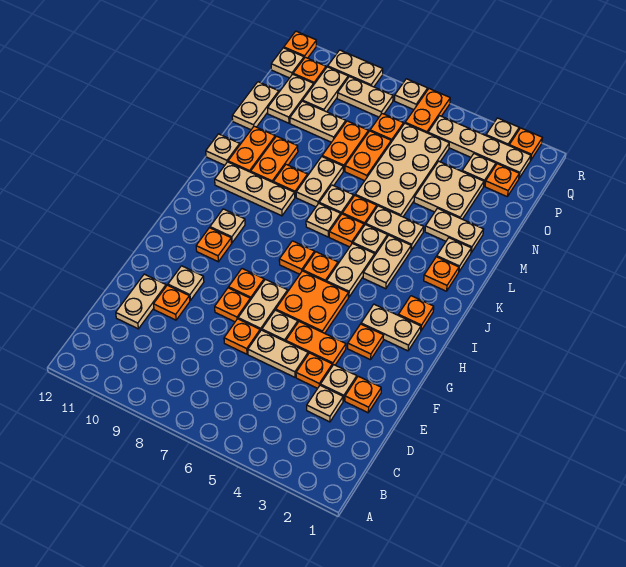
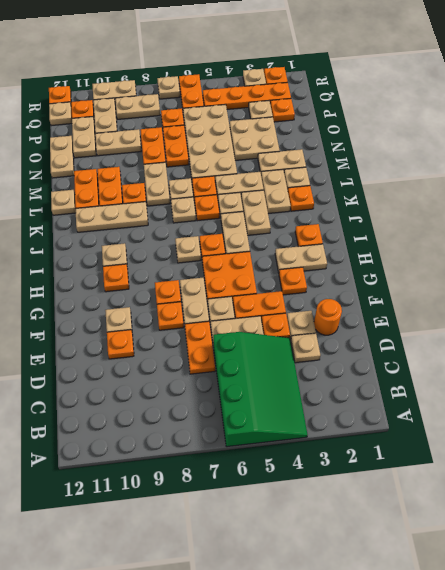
none -> green slope A4:D6 level 1 top 6
tan plate D11:E11 level 1 -> tan plate K3:L3 level 1
orange plate E2 level 1 -> orange round brick E2 level 1
orange plate E7 level 1 -> orange plate D7:E7 level 1
orange plate I7 level 1 -> tan plate I7 level 1
tan plate Q2:Q5 level 1 -> orange plate Q2:Q5 level 1

